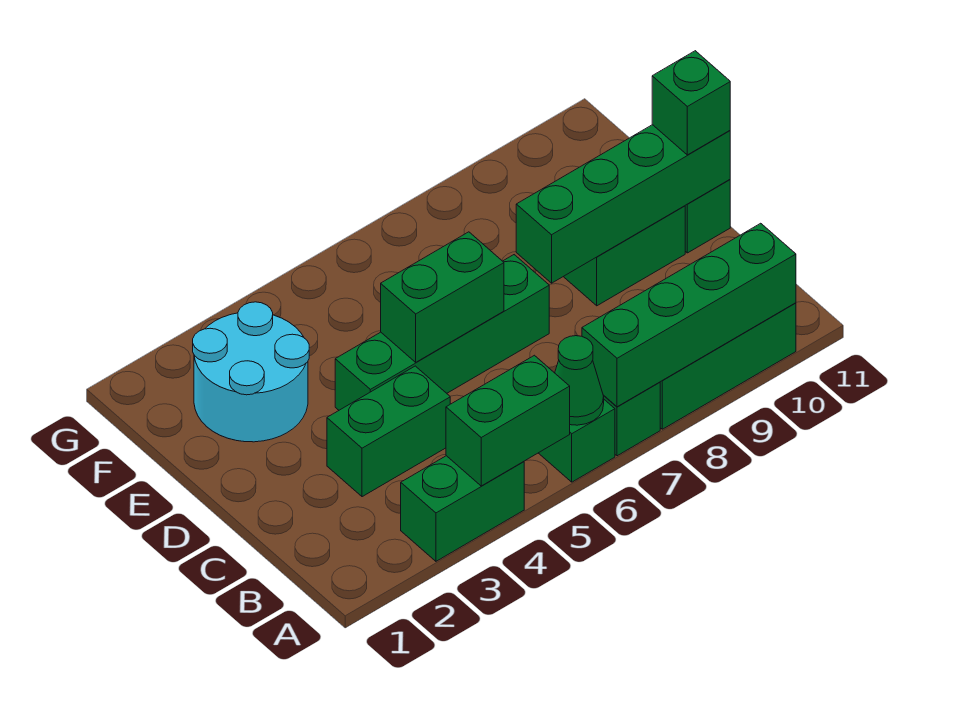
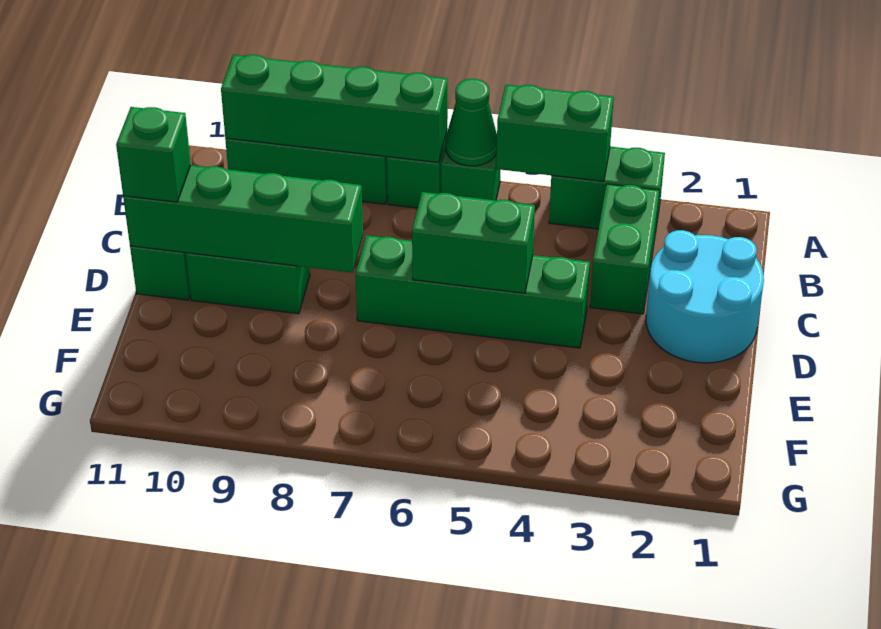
green brick C3:C4 level 1 -> green brick B3:C3 level 1
cyan round brick E2:F3 level 1 -> cyan round brick C1:D2 level 1

